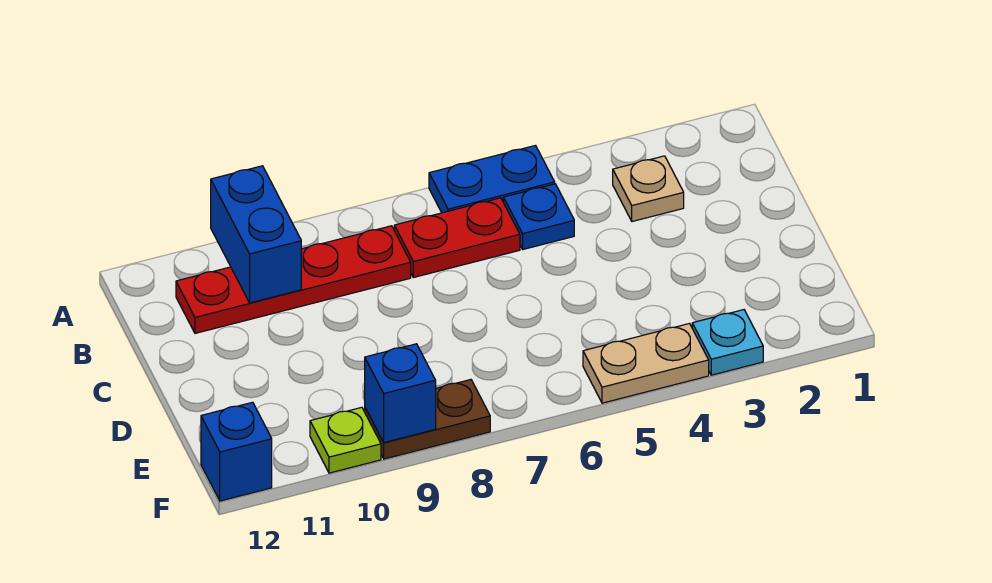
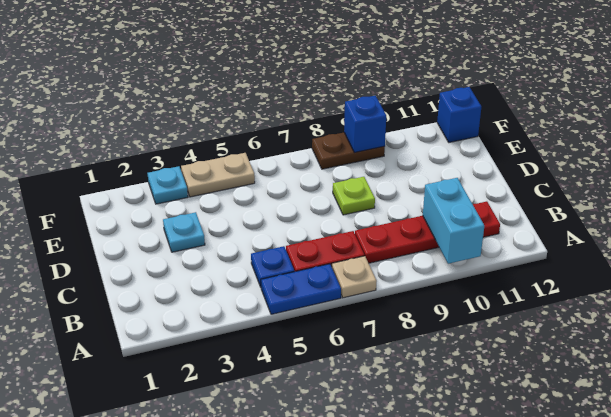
blue brick A10:B10 level 2 -> cyan brick A10:B10 level 2
tan plate B3 level 1 -> tan plate A7 level 1
none -> cyan plate D3 level 1
lime plate F10 level 1 -> lime plate D8 level 1

